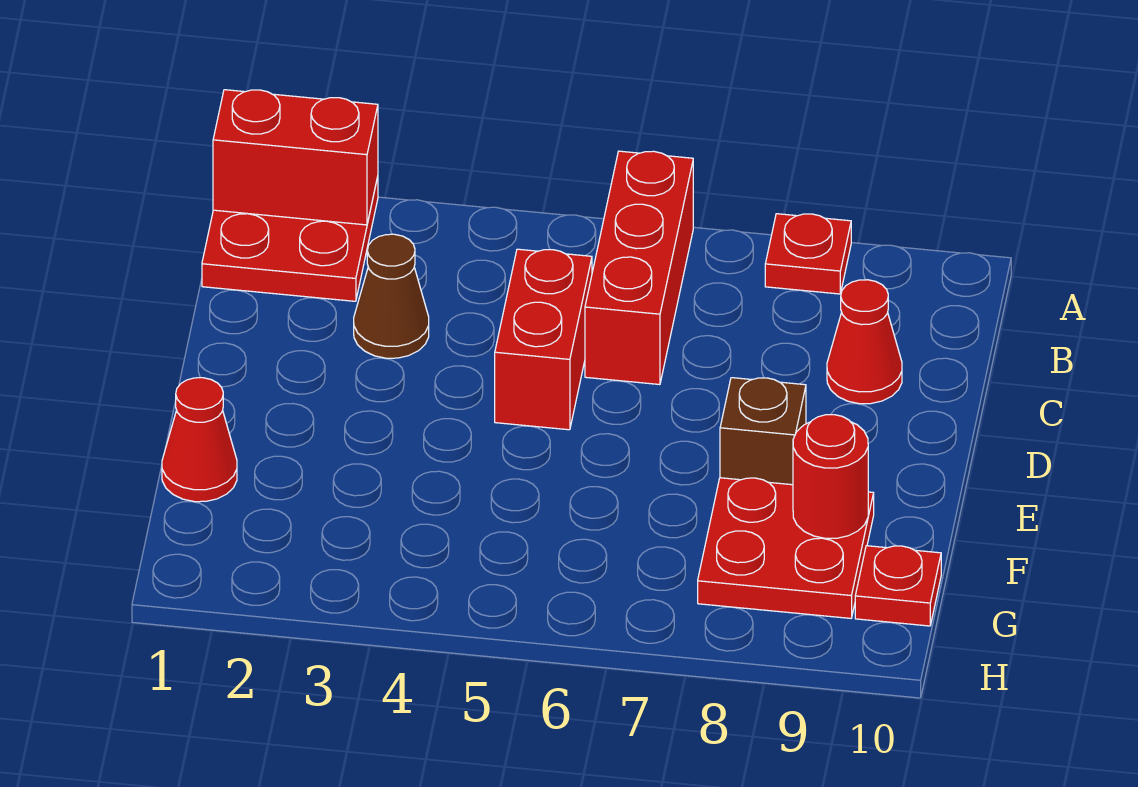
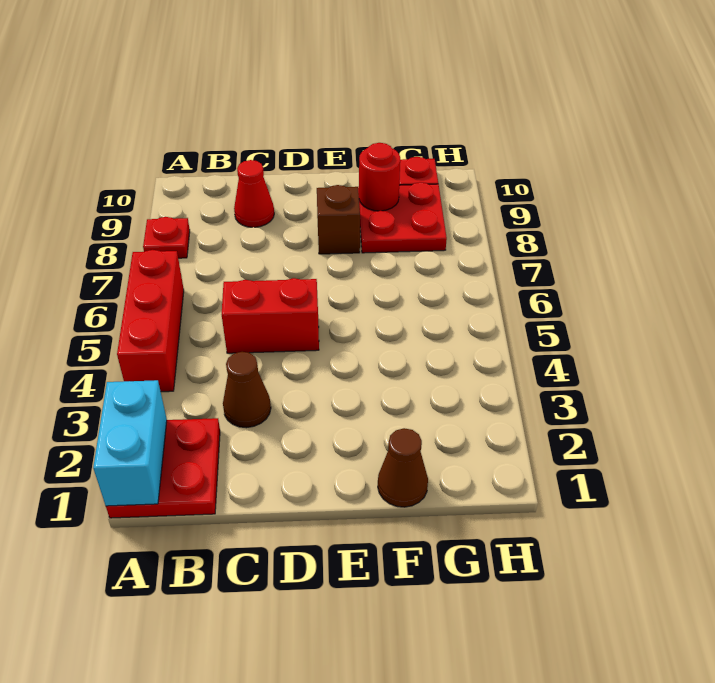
red brick A1:A2 level 2 -> cyan brick A1:A2 level 2
red brick A6:C6 level 1 -> red brick A4:A6 level 1
red cone F1 level 1 -> brown cone F1 level 1

